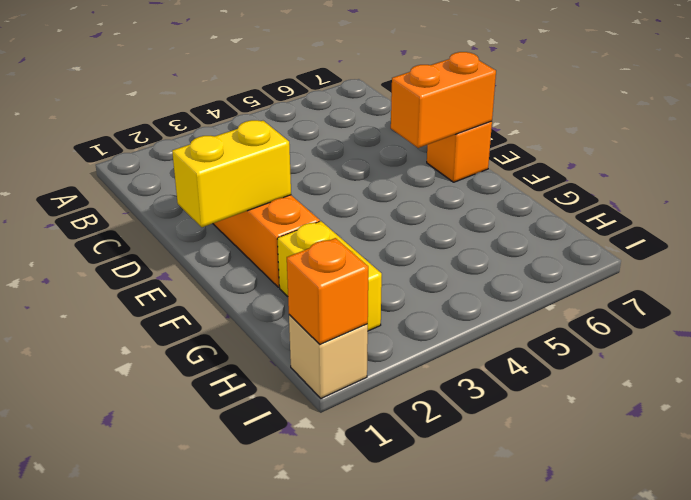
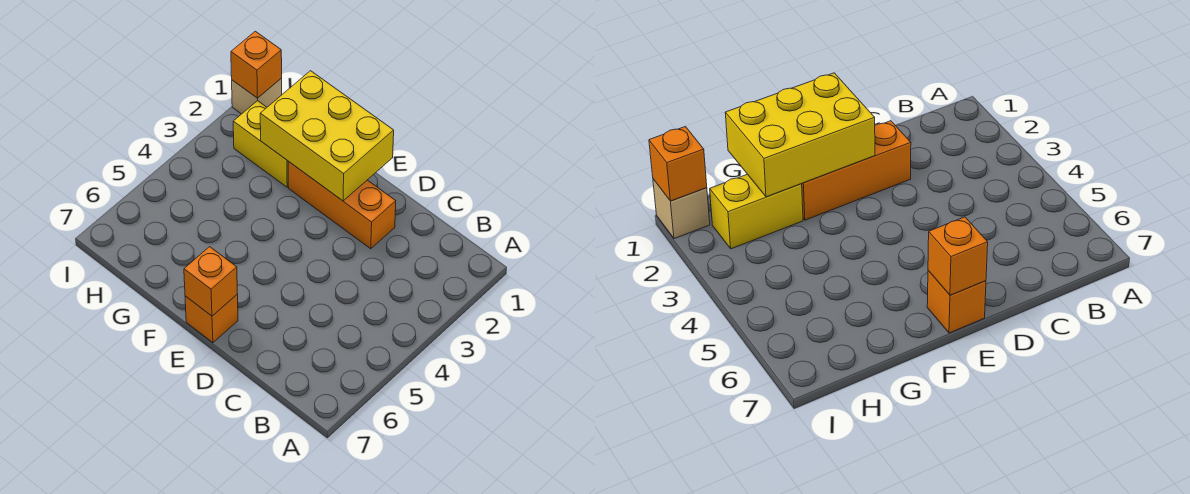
yellow brick E1:E2 level 2 -> yellow brick E1:G2 level 2
orange brick E6:E7 level 2 -> orange brick E7 level 2

